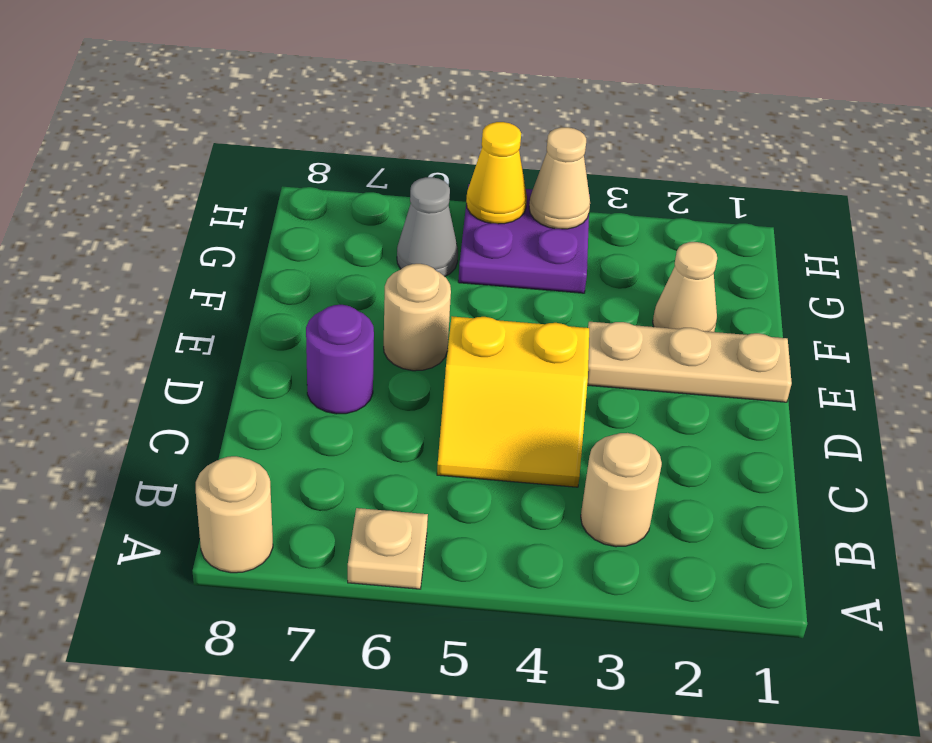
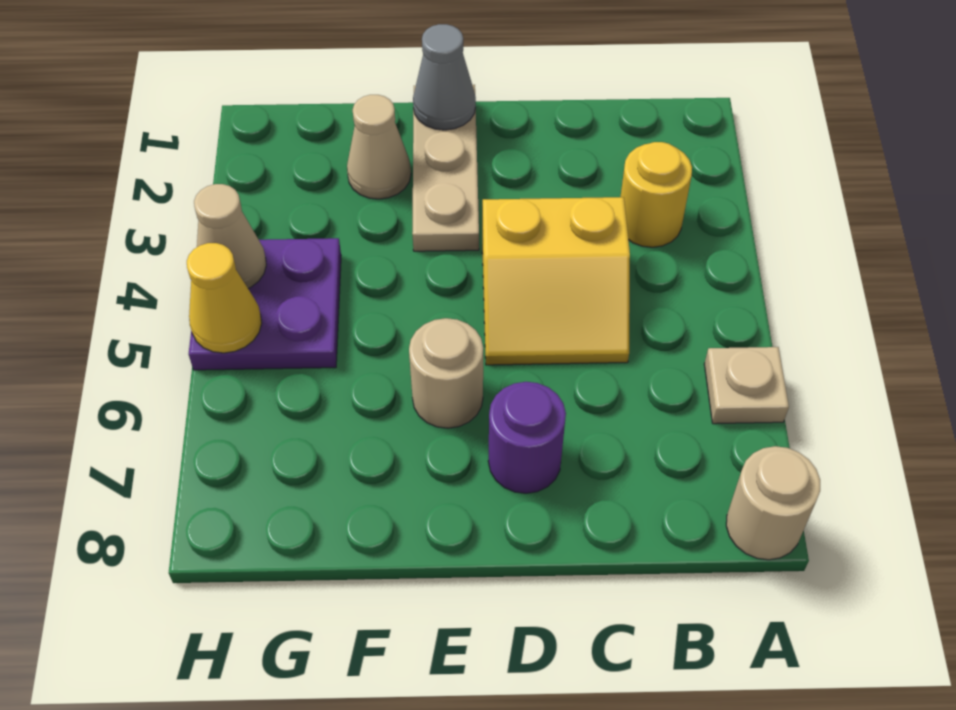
tan round brick B3 level 1 -> yellow round brick B3 level 1
yellow slope C4:D5 level 1 top D -> yellow slope C4:D5 level 1 top 4
grey cone G6 level 1 -> grey cone E1 level 2

